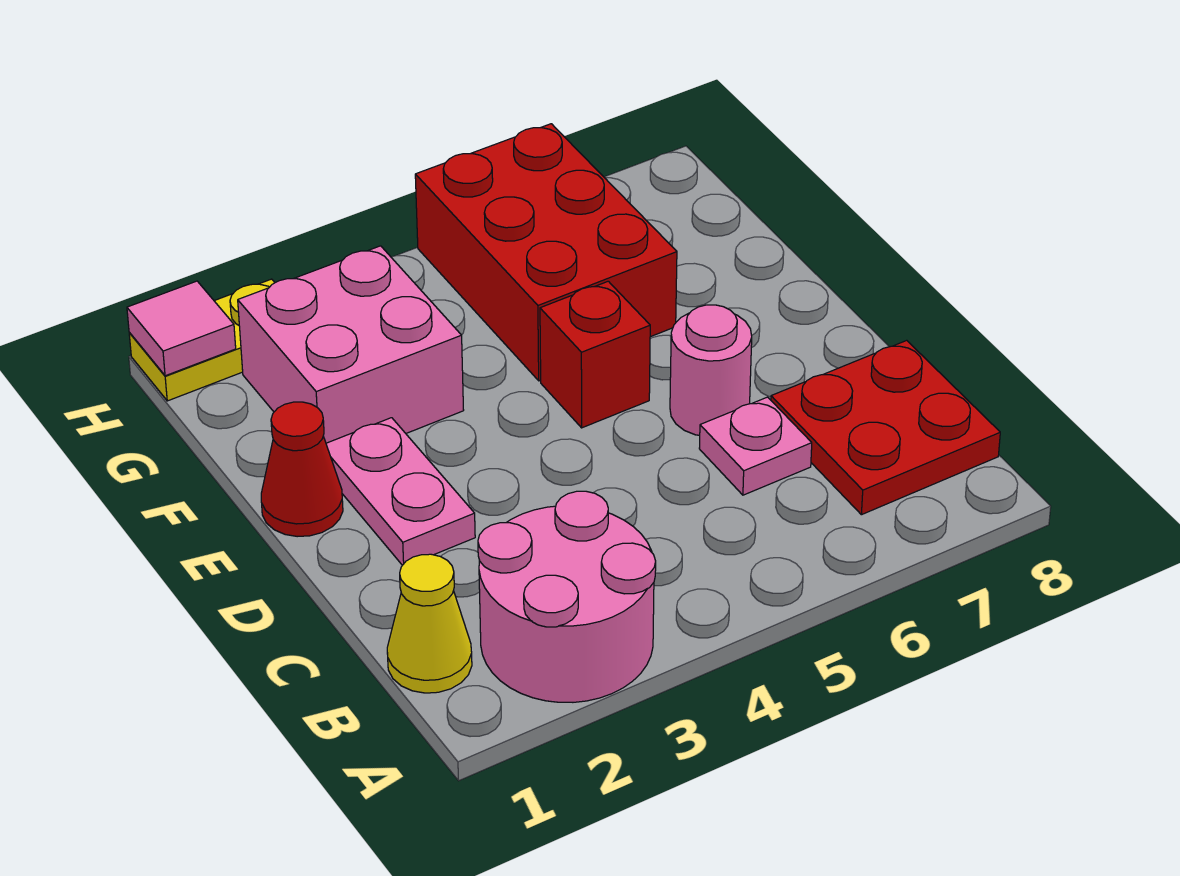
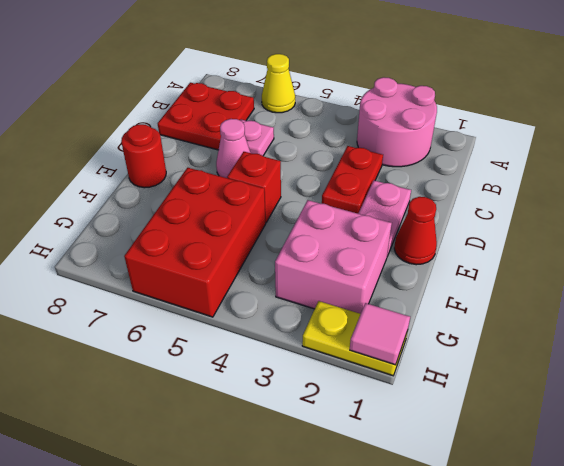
yellow cone B1 level 1 -> yellow cone A6 level 1
none -> red plate C3:D3 level 1
pink round brick D6 level 1 -> pink cone D6 level 1
none -> red round brick E8 level 1

